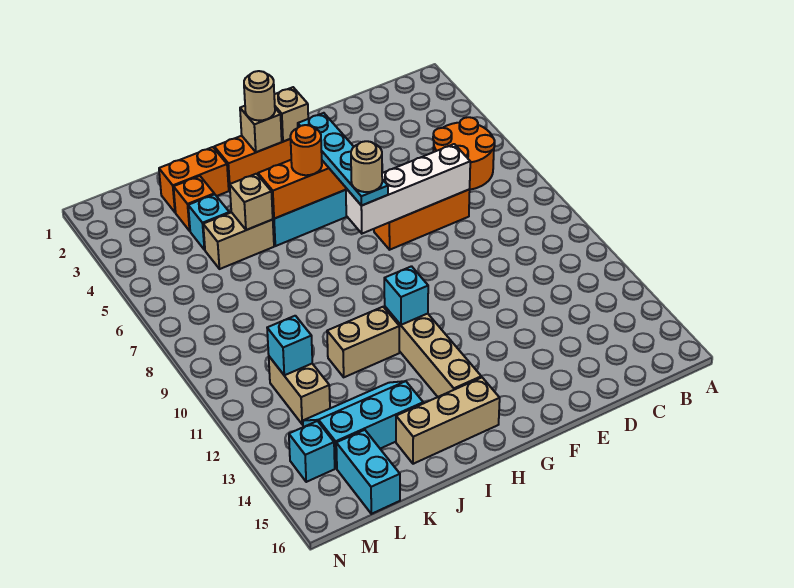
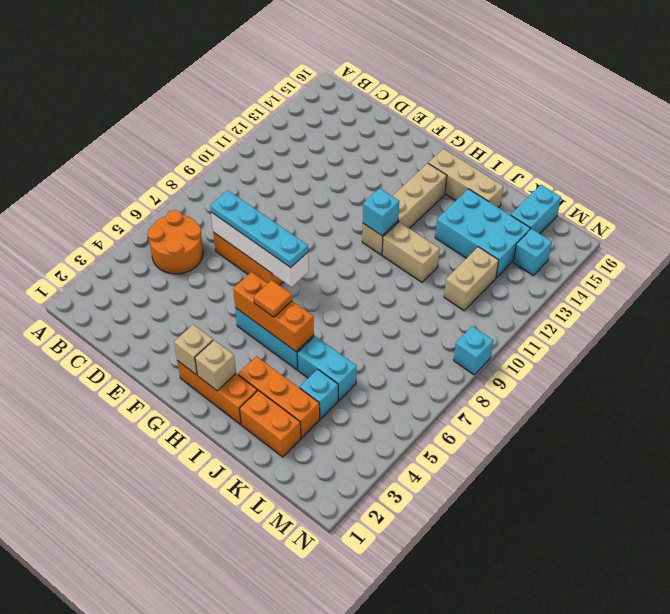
cyan plate G4:G7 level 3 -> cyan plate D7:G7 level 3
tan round brick G7 level 4 -> none
tan round brick H2 level 3 -> none
orange round brick H5 level 3 -> orange tile H5 level 3
tan brick J5:K5 level 1 -> cyan brick J5:K5 level 1
tan brick J5 level 2 -> none
cyan slope J13:L14 level 1 top 14 -> cyan brick J13:L14 level 1
orange brick K3 level 1 -> orange brick I3:K3 level 1
cyan brick L11 level 2 -> cyan brick N9 level 1

